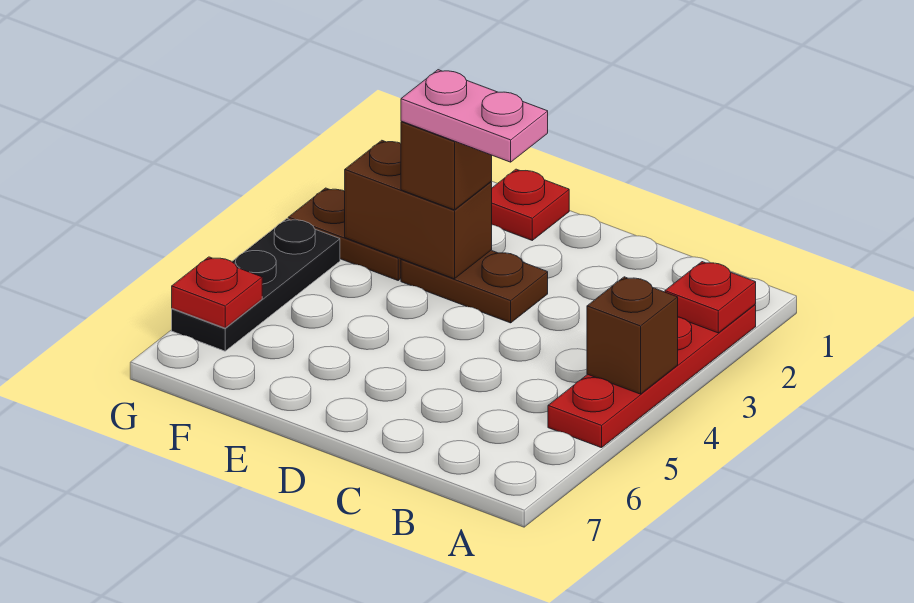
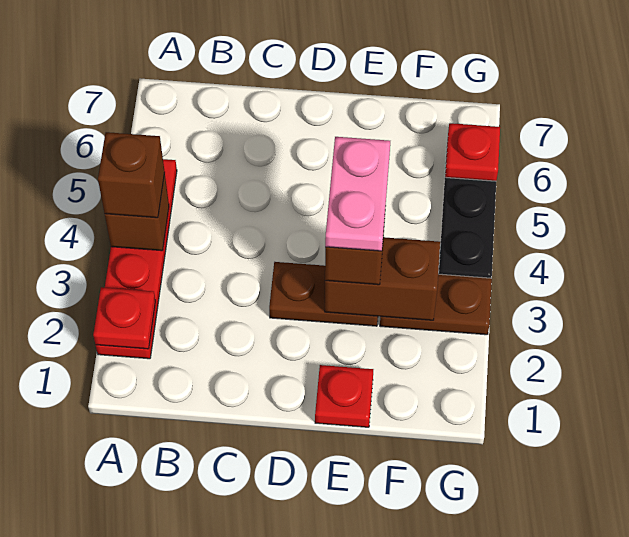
none -> brown brick A4 level 3
pink plate D3:E3 level 4 -> pink plate E3:E4 level 4

